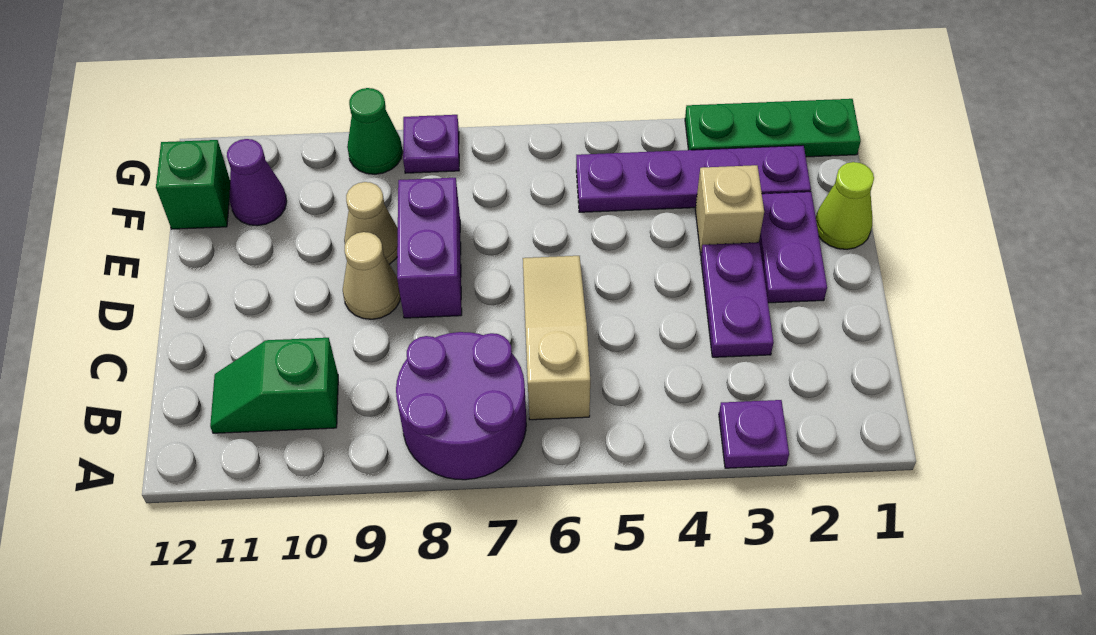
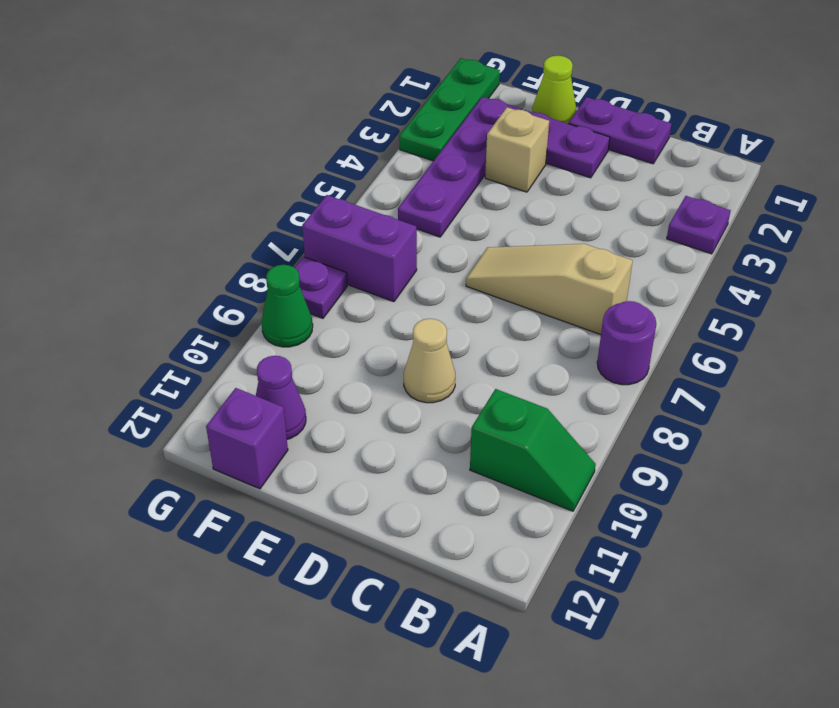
purple round brick A7:B8 level 1 -> purple round brick A7 level 1
green slope B10:B11 level 1 top 10 -> green slope A10:B10 level 1 top B
purple plate C3:D3 level 1 -> purple plate C1:D1 level 1
purple brick D8:E8 level 1 -> purple brick F7:G7 level 1
tan cone E9 level 1 -> none
green brick F12 level 1 -> purple brick F12 level 1

